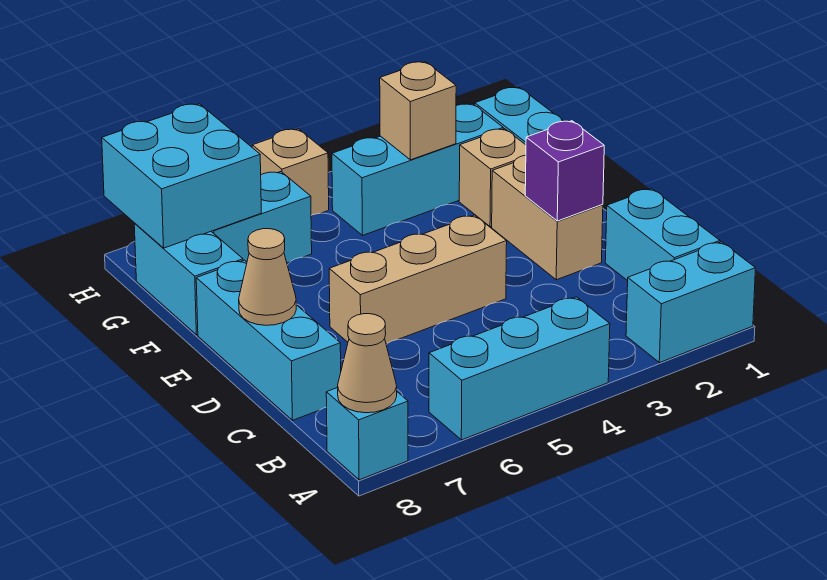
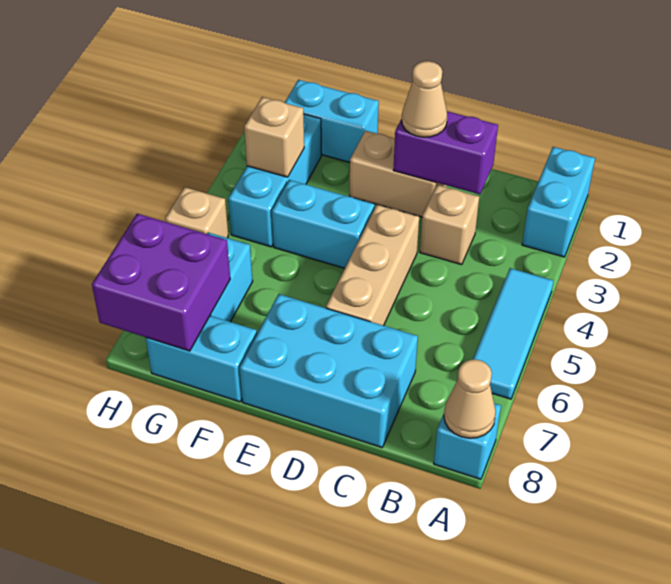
cyan brick A4:A6 level 1 -> cyan tile A4:A6 level 1
cyan brick B1:C1 level 1 -> cyan brick E4:F4 level 1
cyan brick C8:E8 level 1 -> cyan brick C7:E8 level 1
purple brick D2 level 2 -> purple brick C2:D2 level 2
tan cone D8 level 2 -> tan cone D2 level 3
tan brick F2 level 1 -> tan brick C3 level 1
cyan brick G7:H8 level 2 -> purple brick G7:H8 level 2

